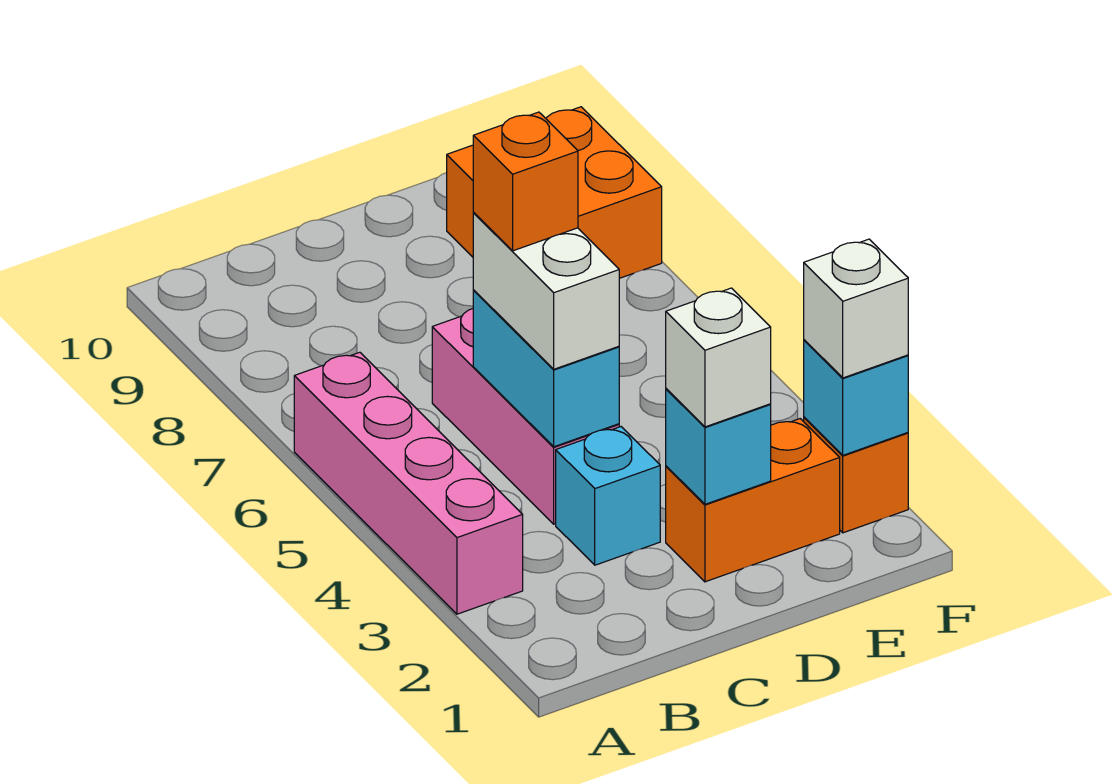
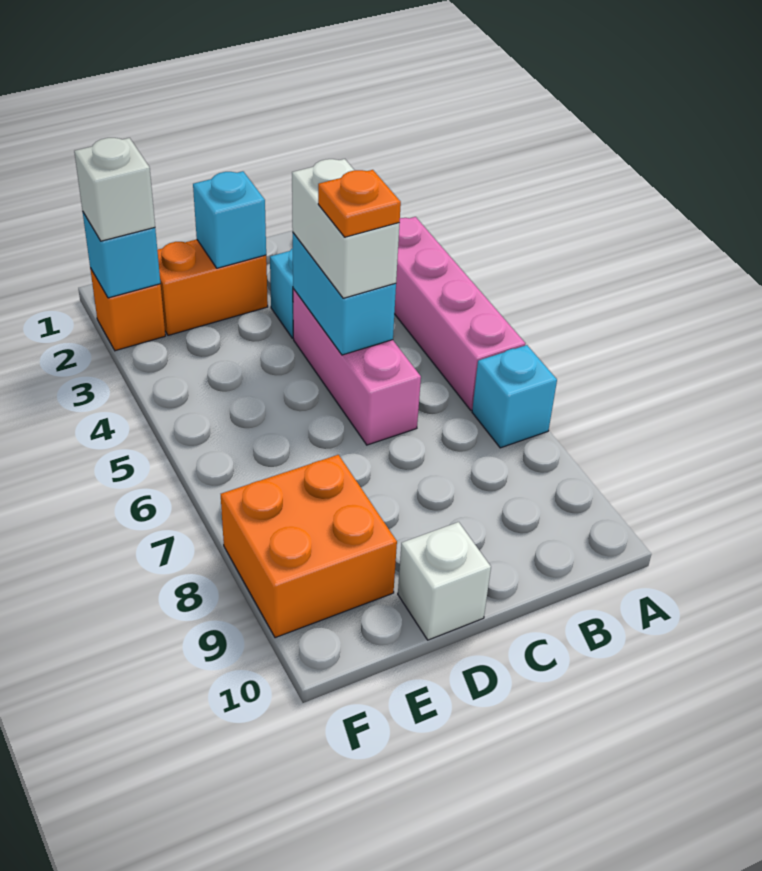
none -> cyan brick A7 level 1
orange brick C5 level 4 -> orange plate C5 level 4
white brick D2 level 3 -> white brick D10 level 1

